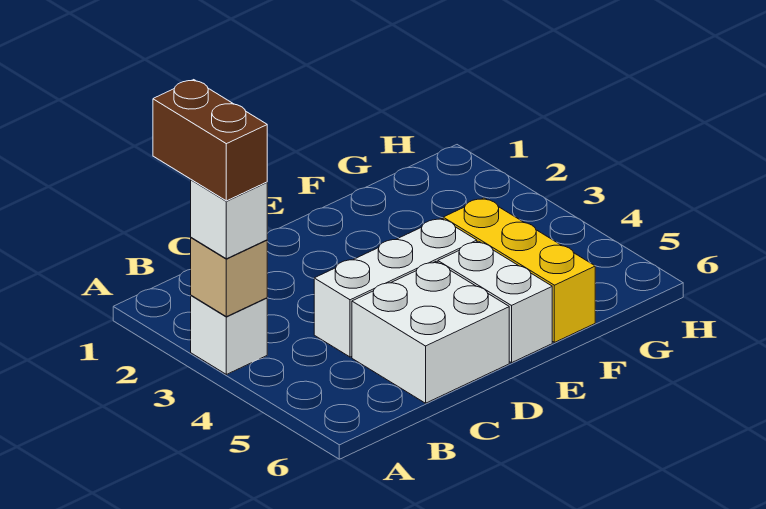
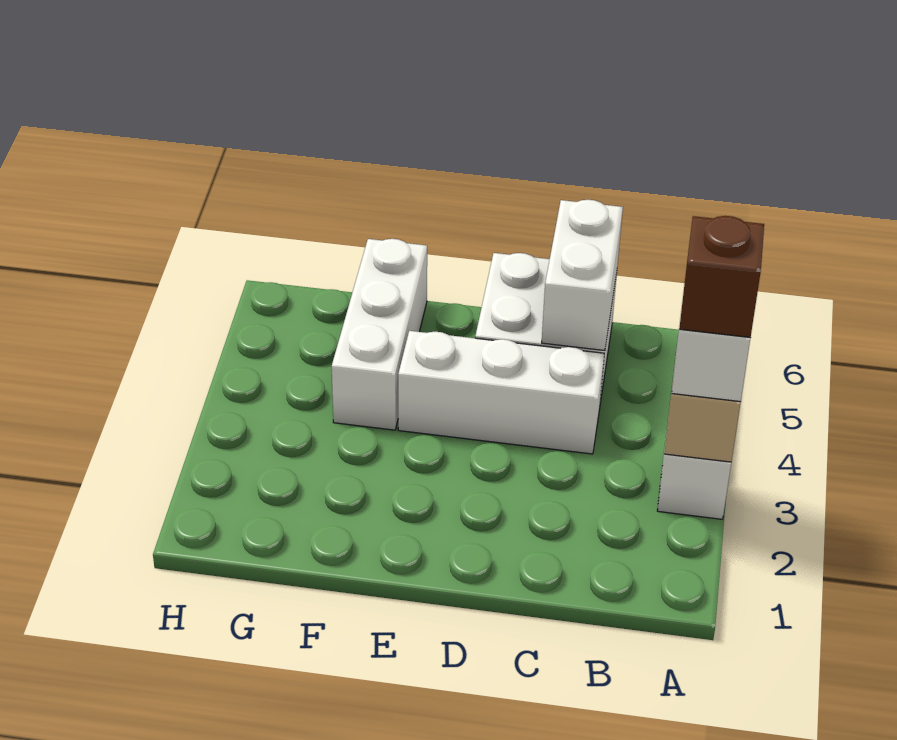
brown brick A2:A3 level 4 -> brown brick A3 level 4
white brick E5:E6 level 1 -> white brick C5:C6 level 2
yellow brick F4:F6 level 1 -> white brick F4:F6 level 1

